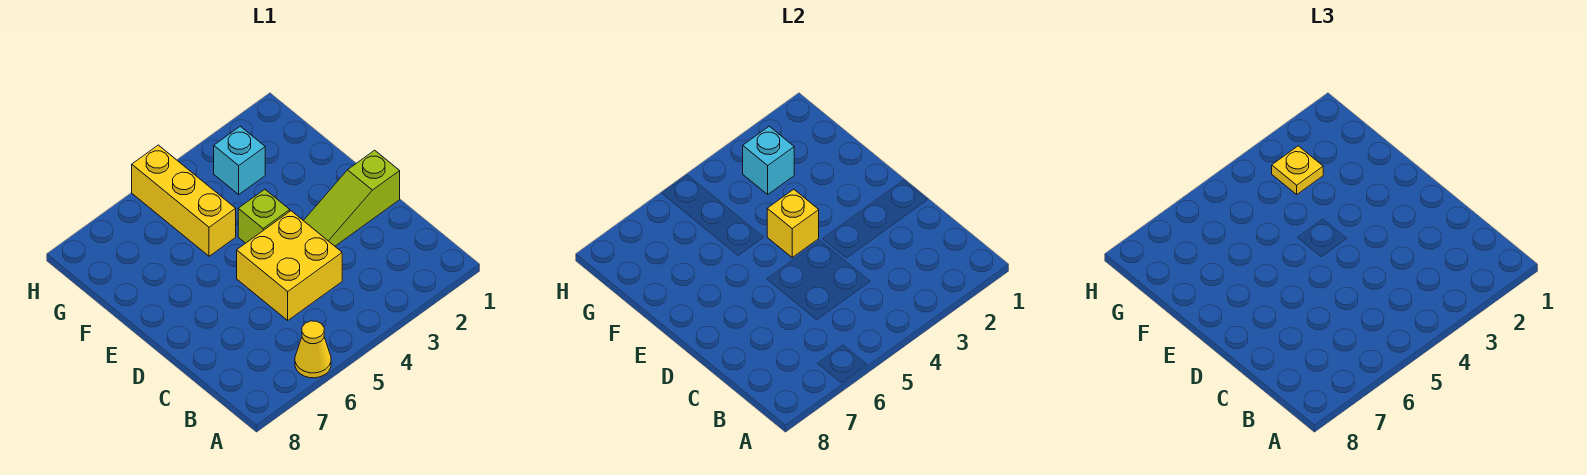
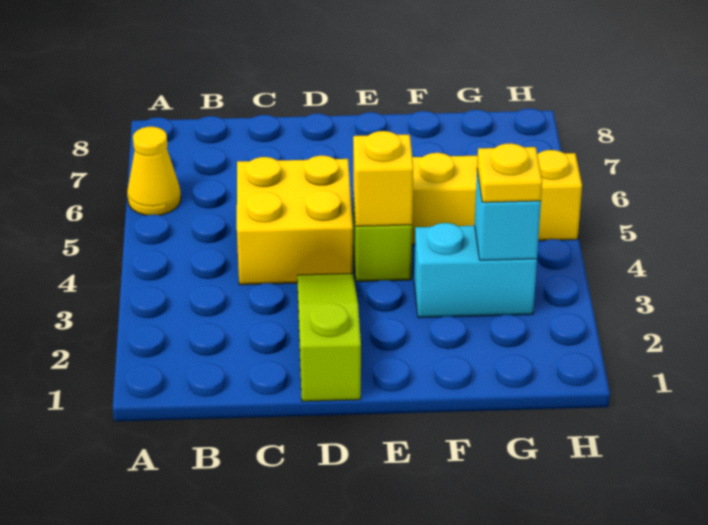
cyan brick G3 level 1 -> cyan brick F3:G3 level 1

